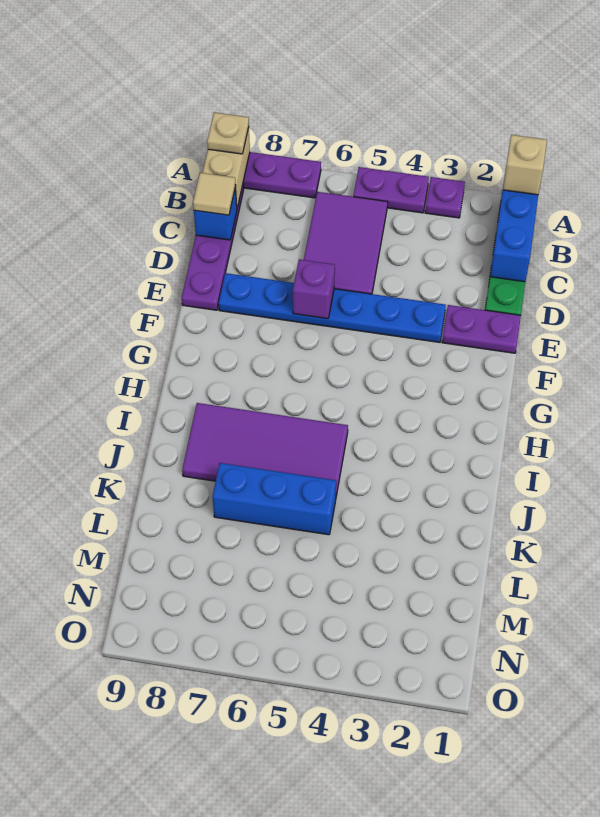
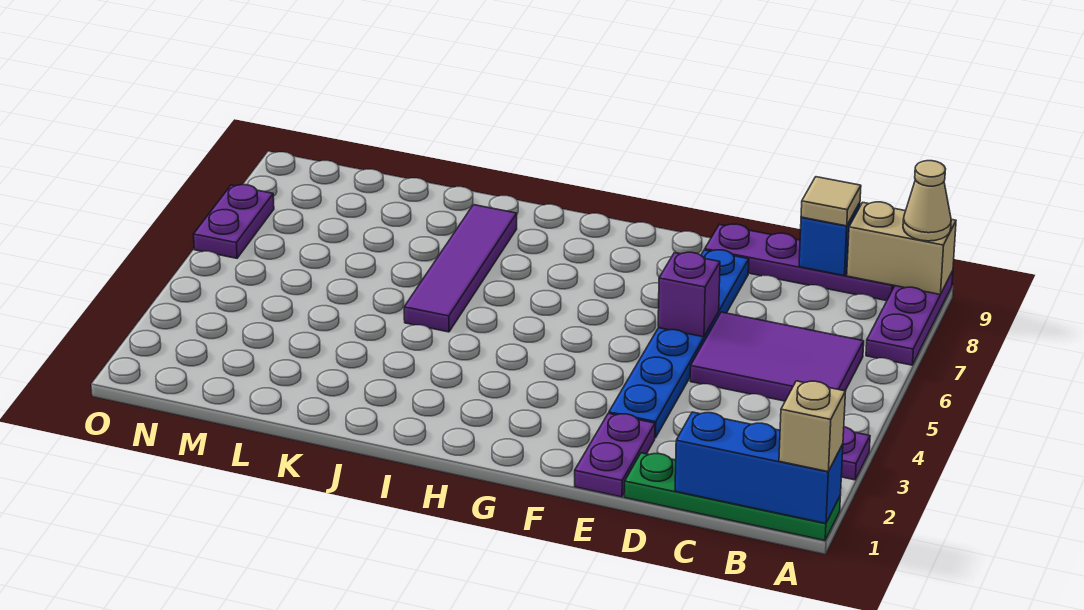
purple plate A4:A5 level 1 -> purple plate O6:O7 level 1
tan plate A9 level 3 -> tan cone A9 level 3
purple tile I5:J8 level 1 -> purple tile J5:J8 level 1
blue brick K5:K7 level 1 -> none

